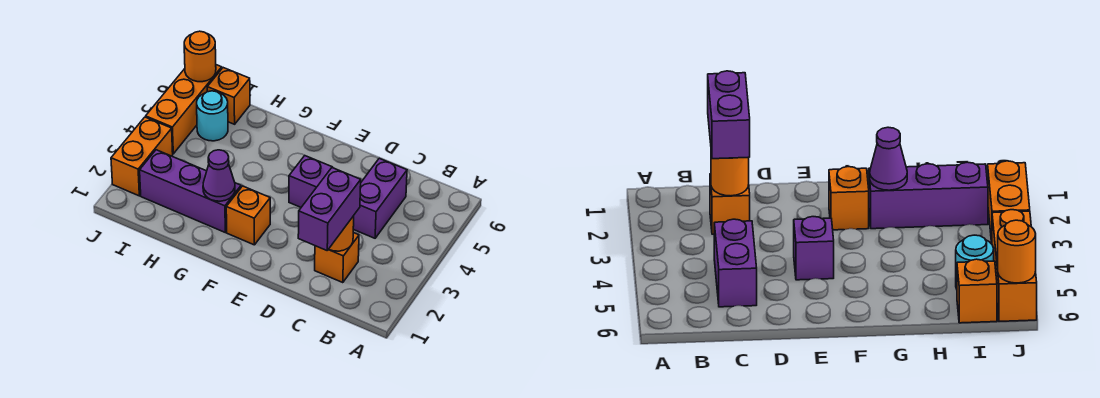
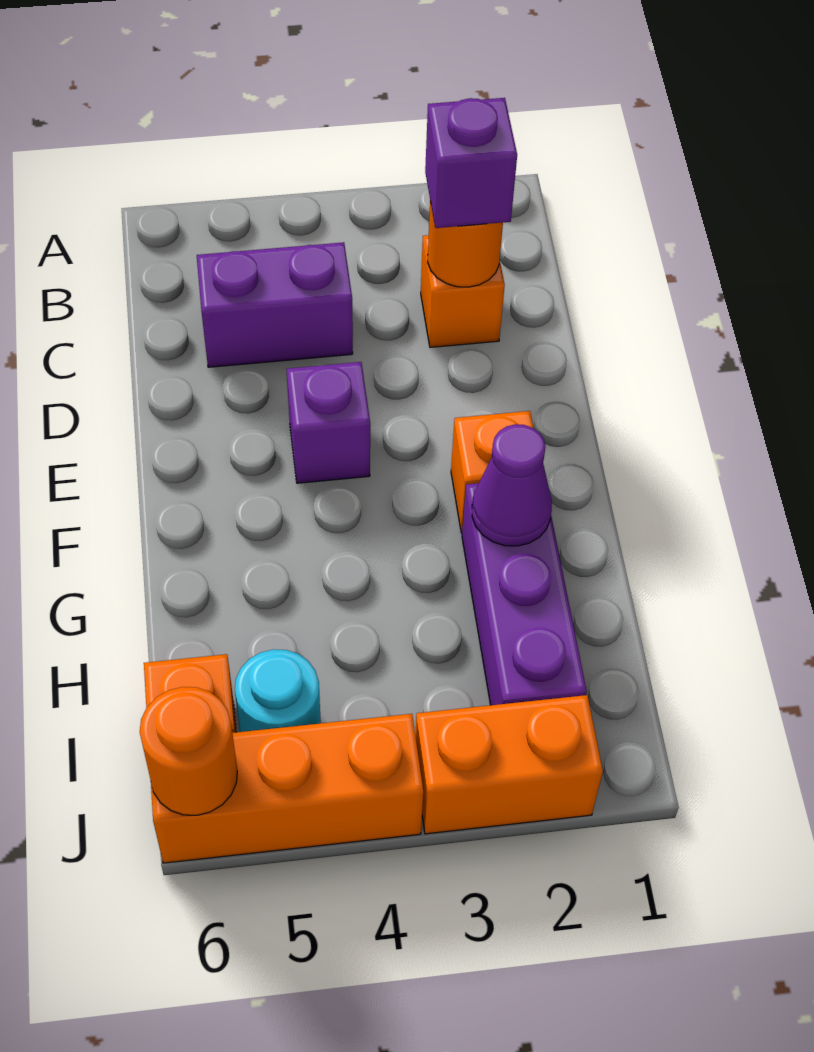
purple brick C1:C2 level 3 -> purple brick C2 level 3

